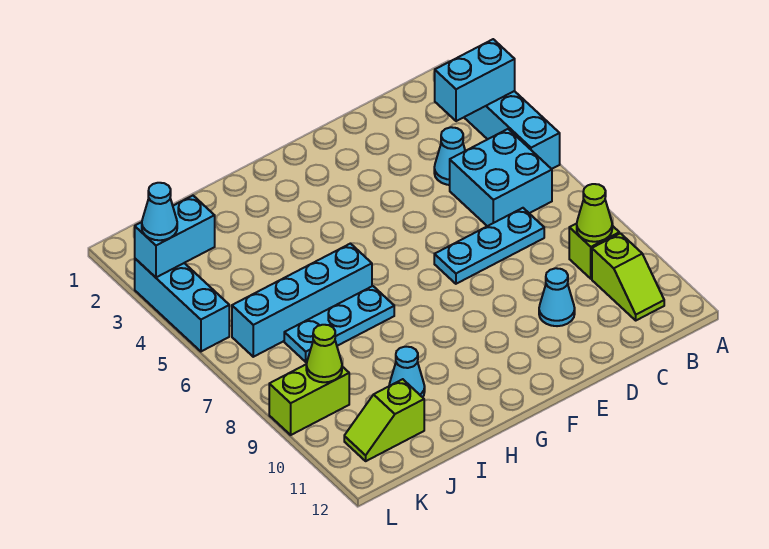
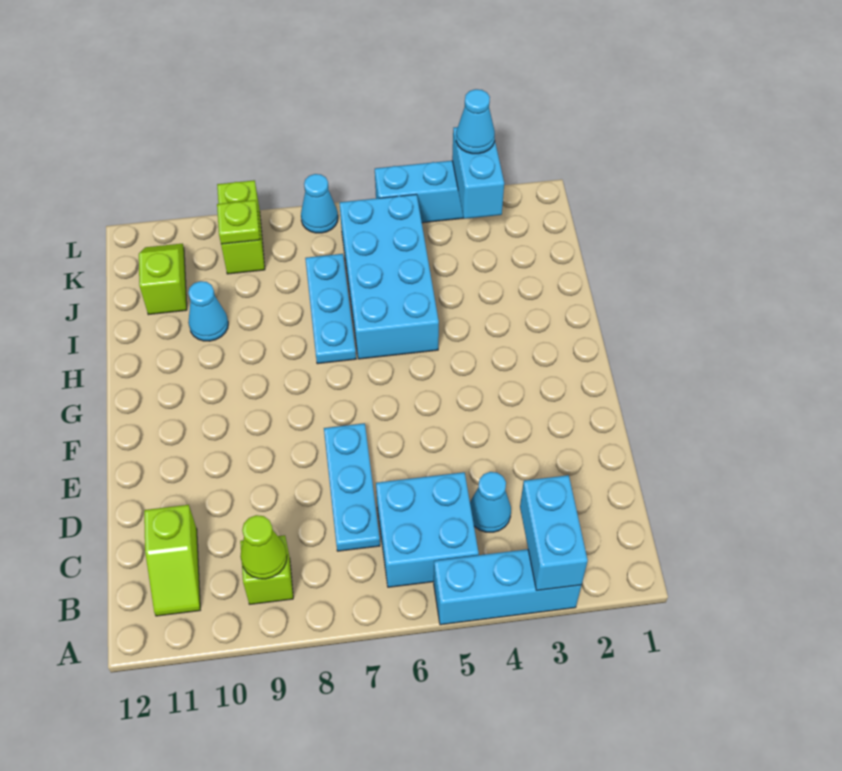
lime slope B10:B11 level 1 top 10 -> lime slope B11:C11 level 1 top C
cyan cone D10 level 1 -> cyan cone L7 level 1
cyan brick H6:K6 level 1 -> cyan brick H5:K6 level 1
lime cone K9 level 2 -> lime plate K9 level 2

